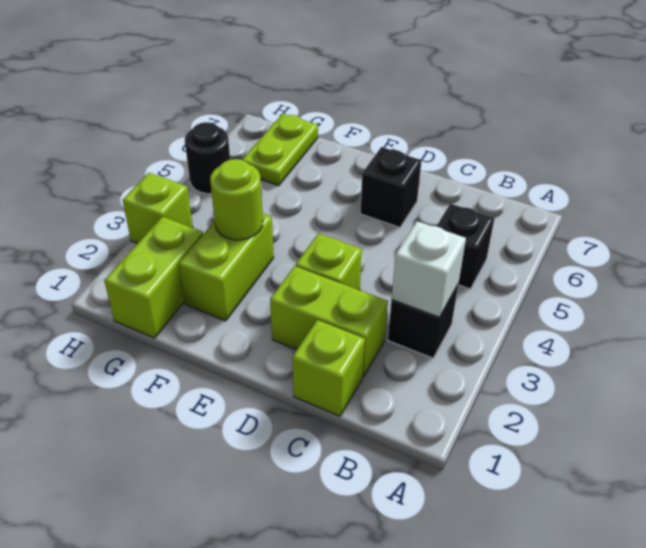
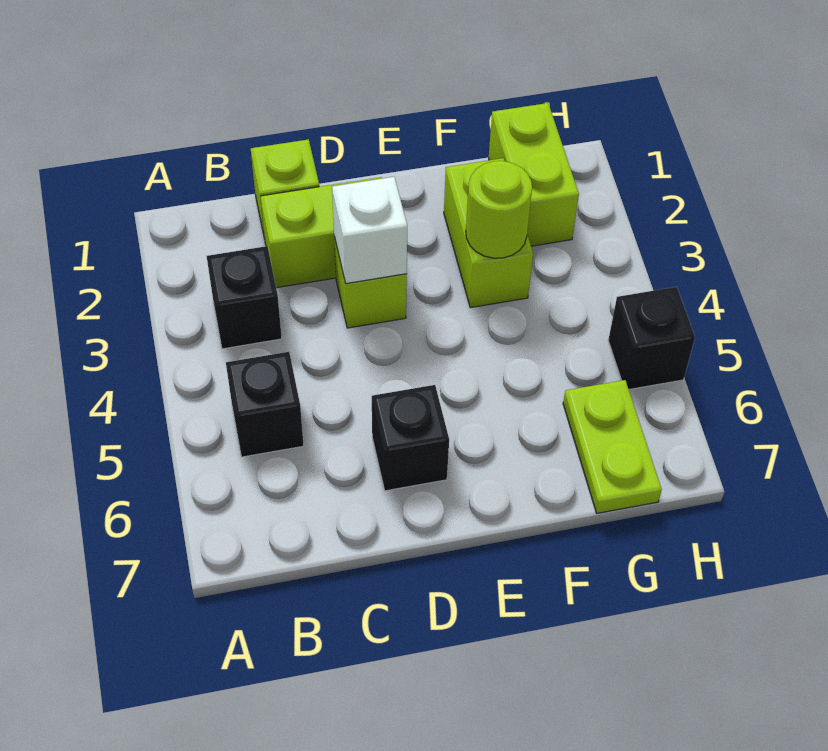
white brick B3 level 2 -> white brick D3 level 2
lime brick H3 level 1 -> none
black round brick H5 level 1 -> black brick H5 level 1

